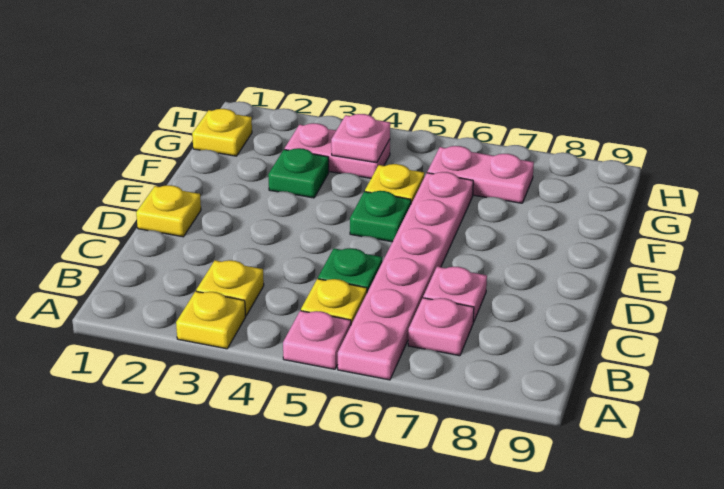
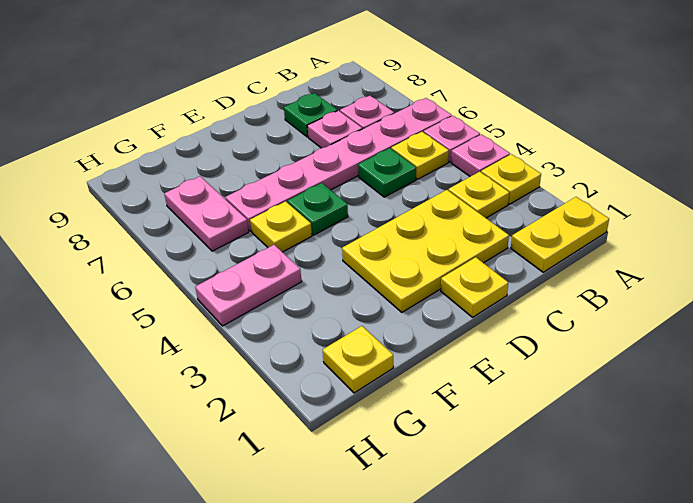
none -> yellow plate A1:B1 level 1
none -> yellow plate C2:E3 level 1
green plate F3 level 1 -> green plate C8 level 1
pink plate G3:G4 level 1 -> pink plate G4:H4 level 1
pink plate G4 level 2 -> pink plate A4 level 1

